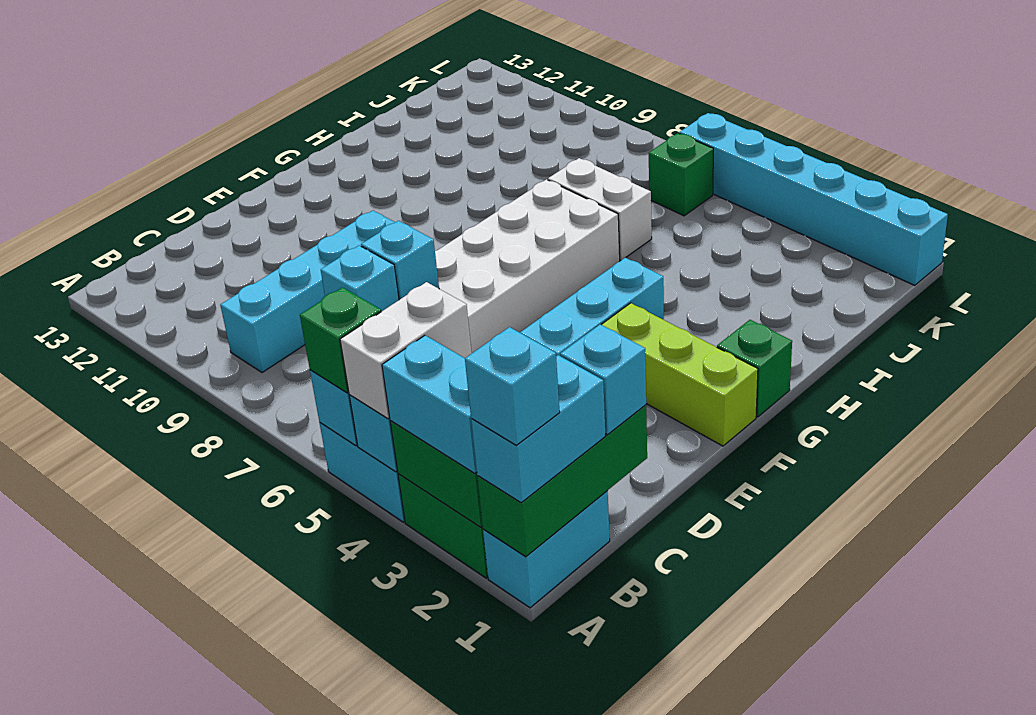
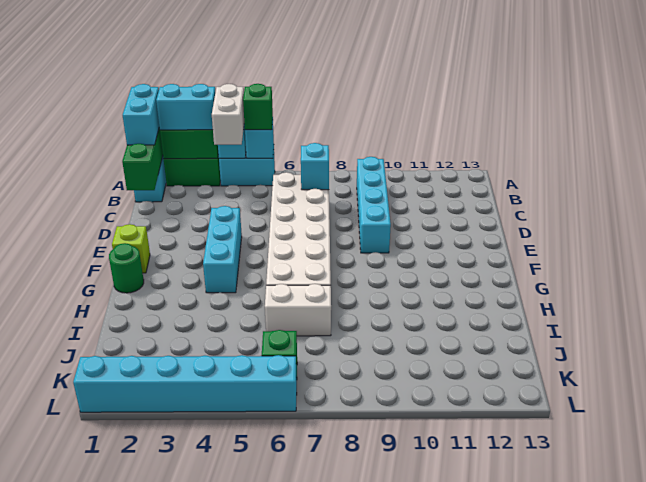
cyan brick A1 level 4 -> none
cyan brick C1 level 3 -> none
cyan brick D7 level 2 -> none
lime brick F1:F3 level 1 -> lime brick F1 level 1
green brick G1 level 1 -> green round brick G1 level 1

